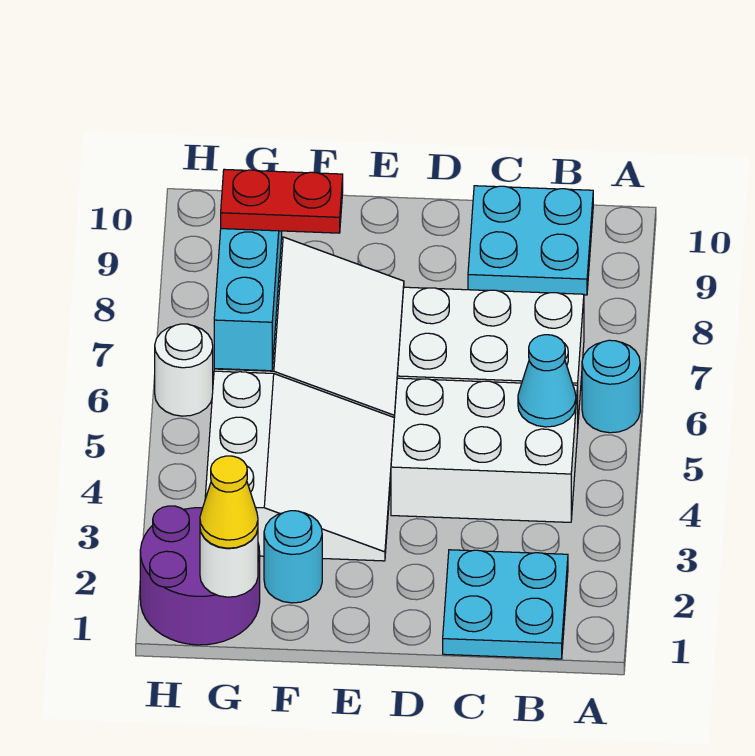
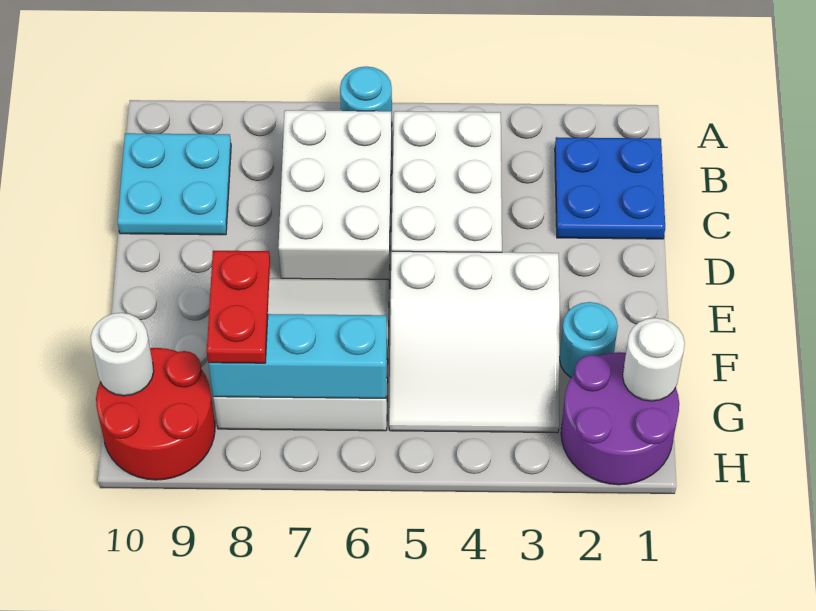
cyan plate B1:C2 level 1 -> blue plate B1:C2 level 1
cyan cone B5 level 2 -> none
white slope E3:G5 level 1 top G -> white slope E3:G5 level 1 top E
yellow cone G1 level 3 -> none
none -> red round brick G9:H10 level 1
white round brick H6 level 1 -> white round brick G10 level 2

